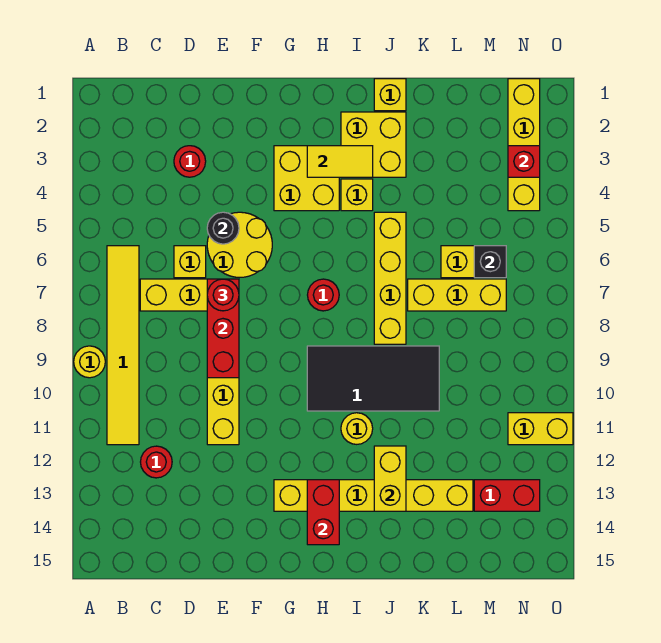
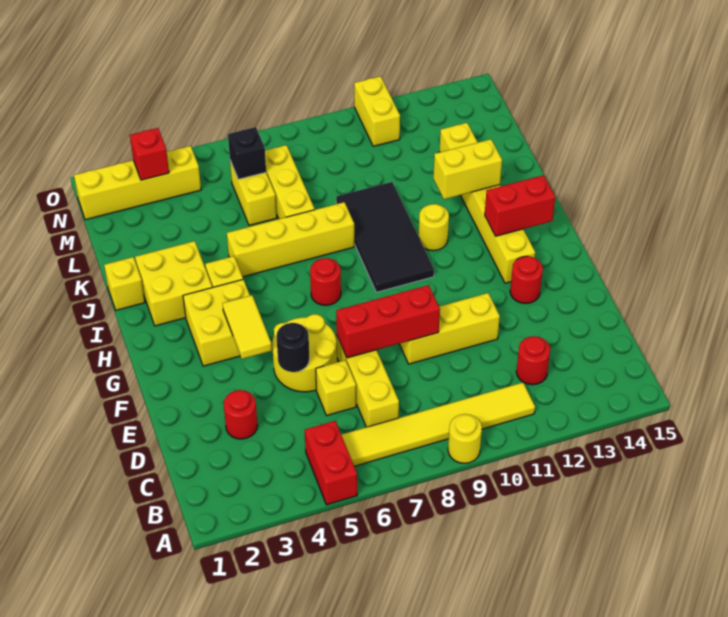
red round brick E7 level 3 -> red round brick F13 level 1
yellow tile H3:I3 level 2 -> yellow tile F4:G4 level 2
red brick M13:N13 level 1 -> red brick A5:B5 level 1

